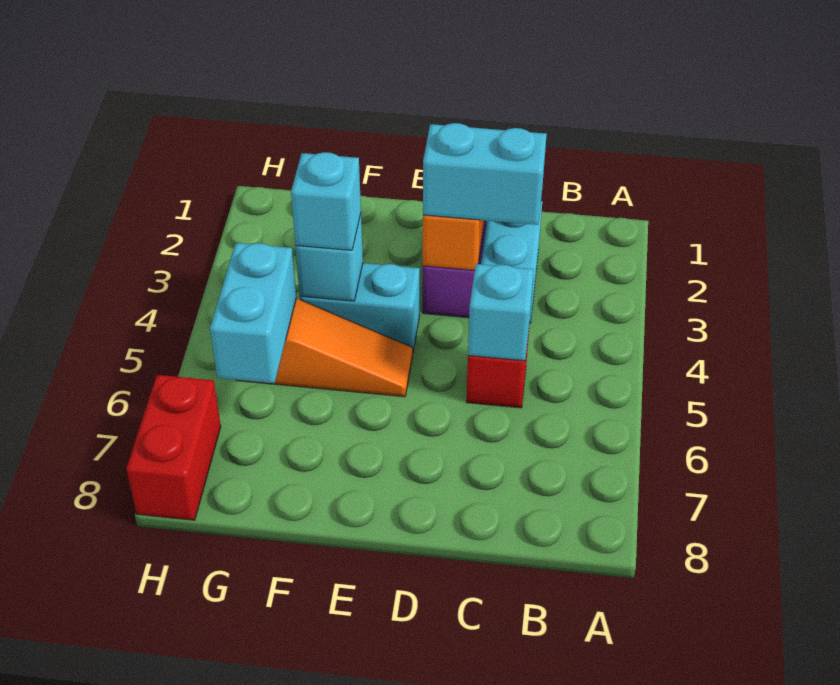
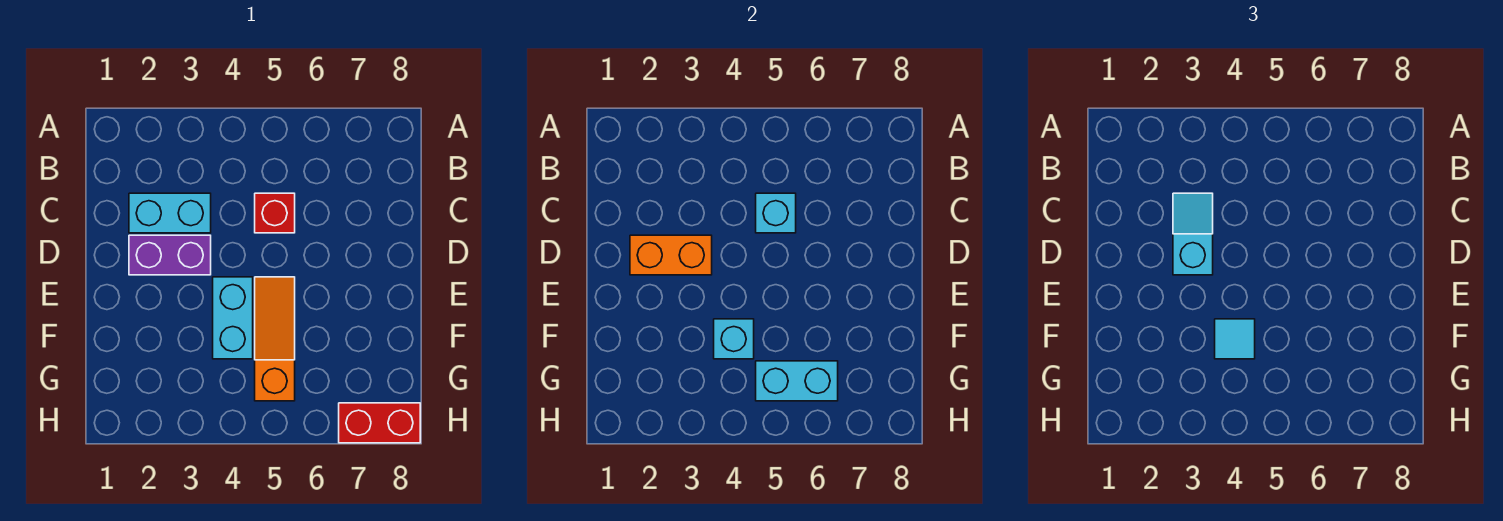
cyan brick C3:D3 level 3 -> cyan slope C3:D3 level 3 top D
cyan brick F4 level 3 -> cyan tile F4 level 3

